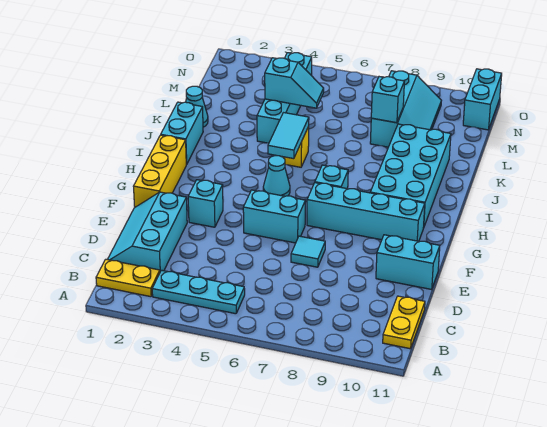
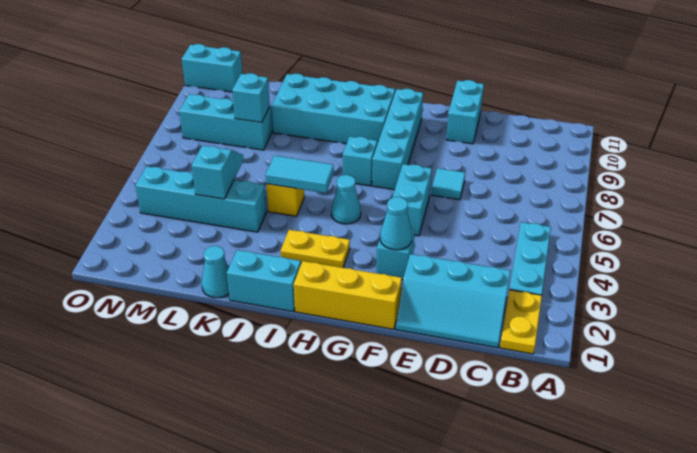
yellow plate B11:C11 level 1 -> yellow plate H3:I3 level 1
none -> cyan cone F3 level 2

